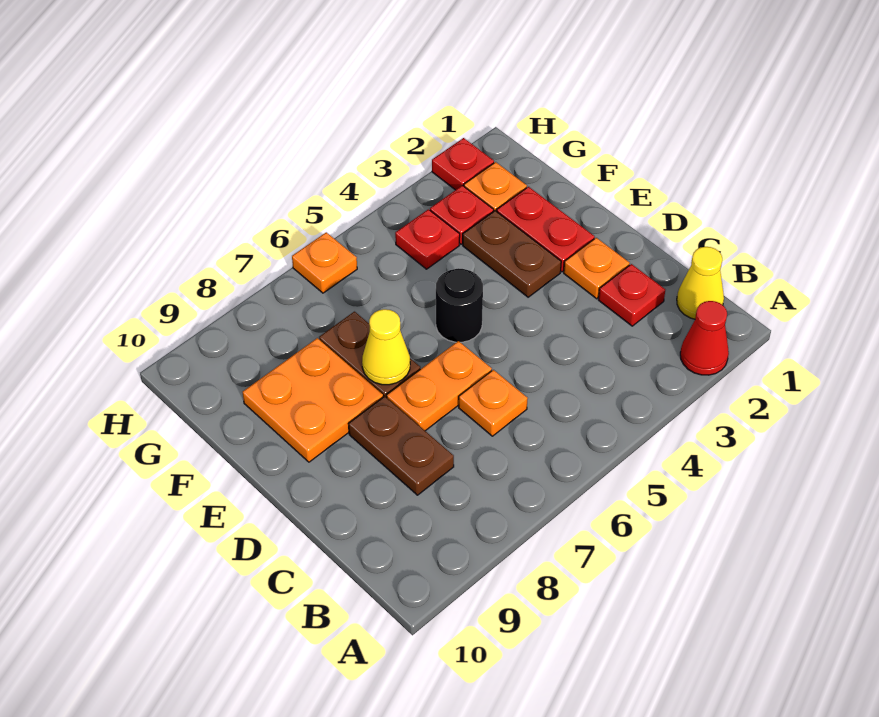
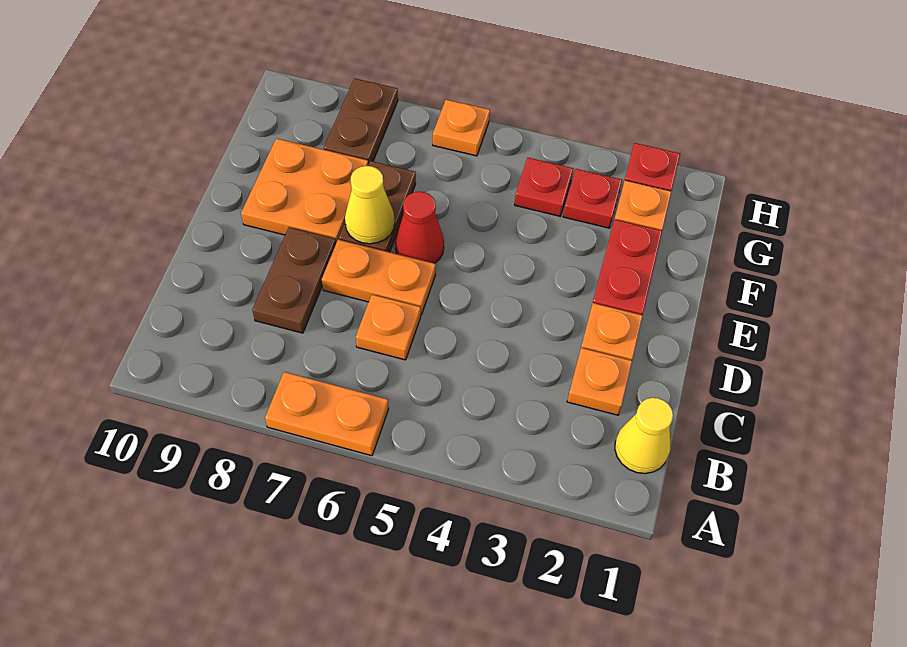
red cone A2 level 1 -> red cone E6 level 1
none -> orange plate A6:A7 level 1
red plate C2 level 1 -> orange plate C2 level 1
brown plate E3:F3 level 1 -> brown plate G8:H8 level 1
black round brick E5 level 1 -> none

